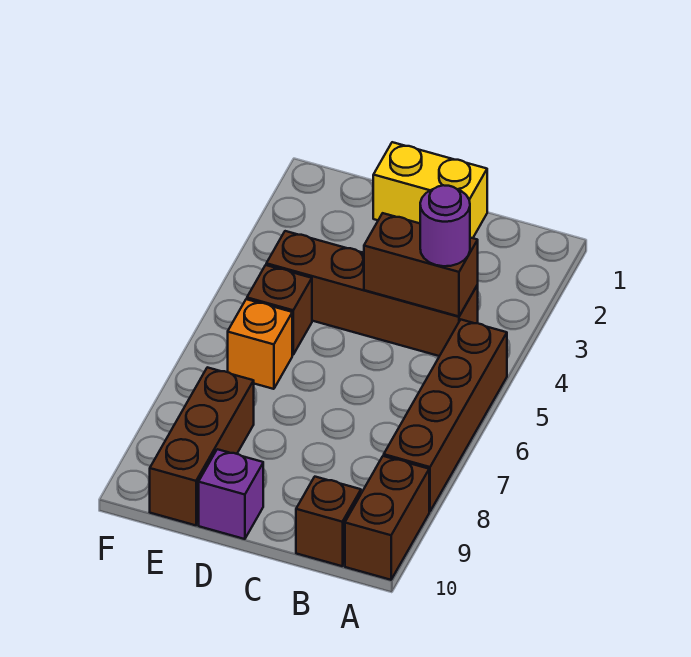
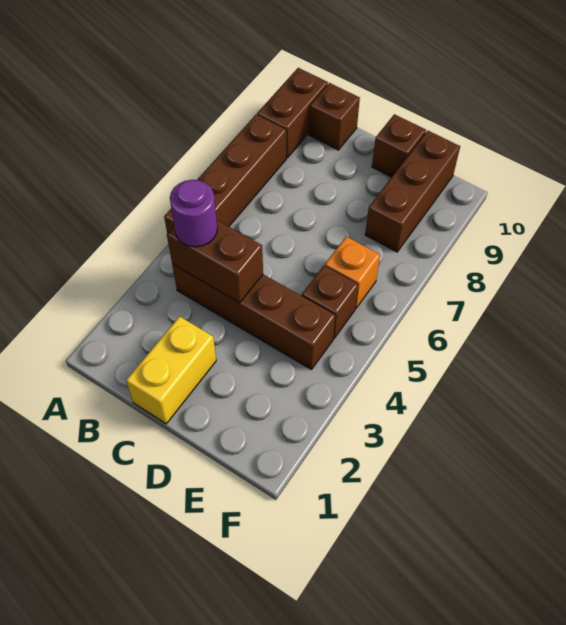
yellow brick C1:D1 level 1 -> yellow brick C1:C2 level 1
purple brick D10 level 1 -> brown brick D10 level 1

